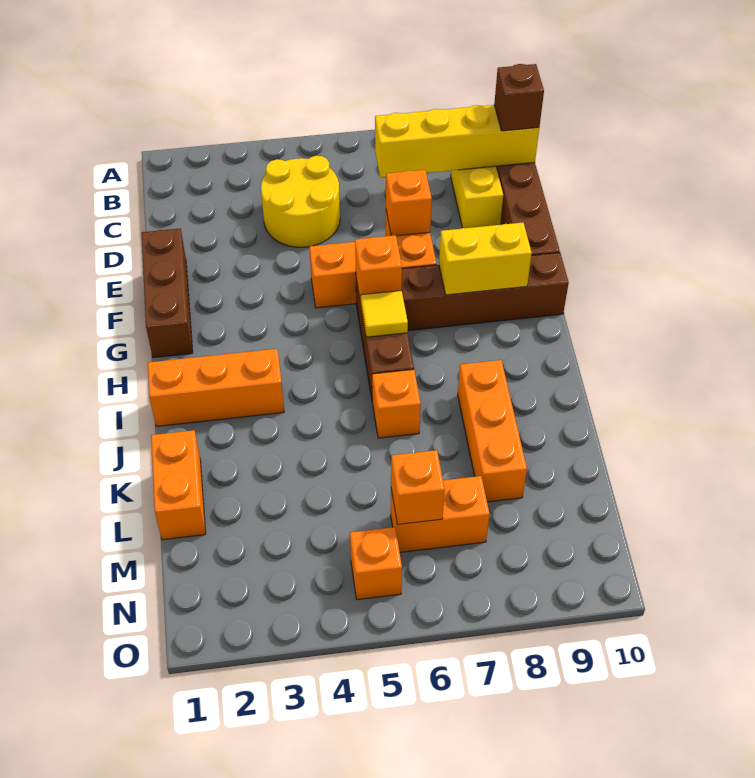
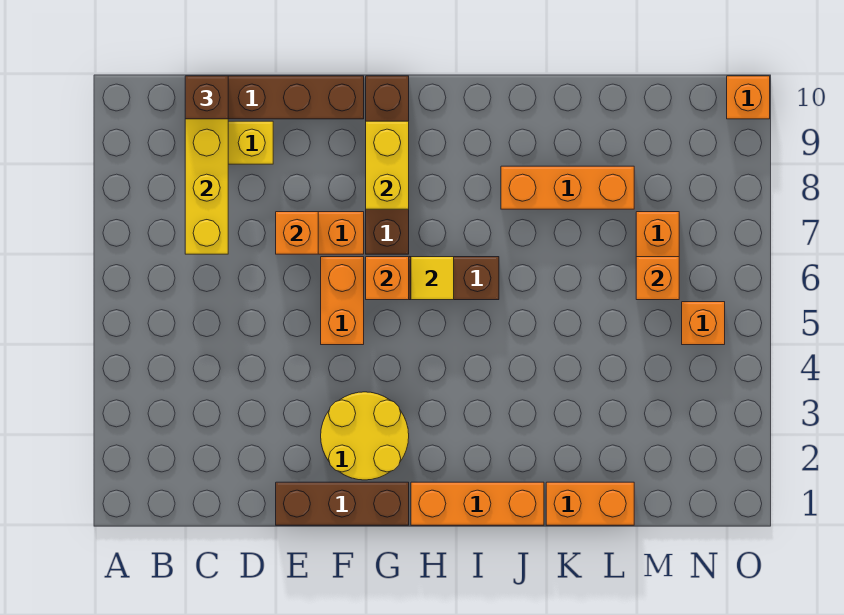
yellow round brick C4:D5 level 1 -> yellow round brick F2:G3 level 1
orange brick I1:I3 level 1 -> orange brick H1:J1 level 1
orange brick J6 level 1 -> orange brick O10 level 1

